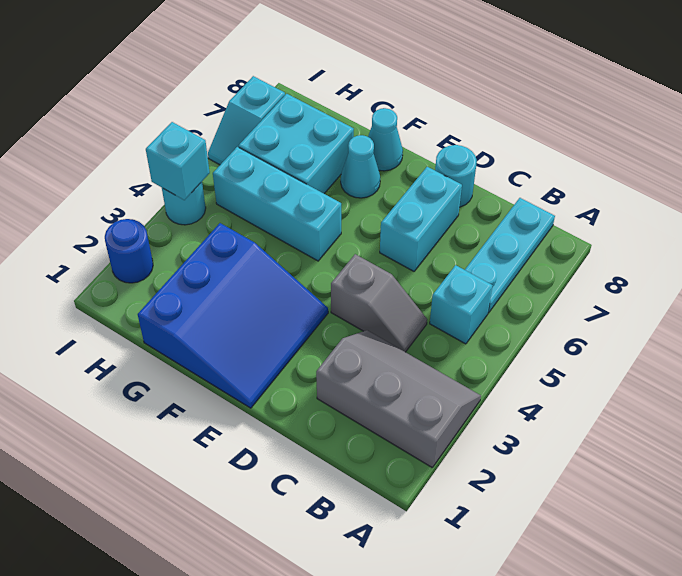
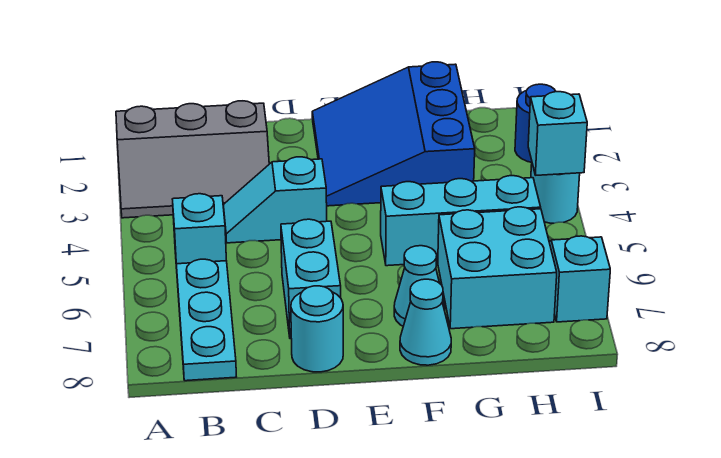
grey slope C4:D4 level 1 top D -> cyan slope C4:D4 level 1 top D

